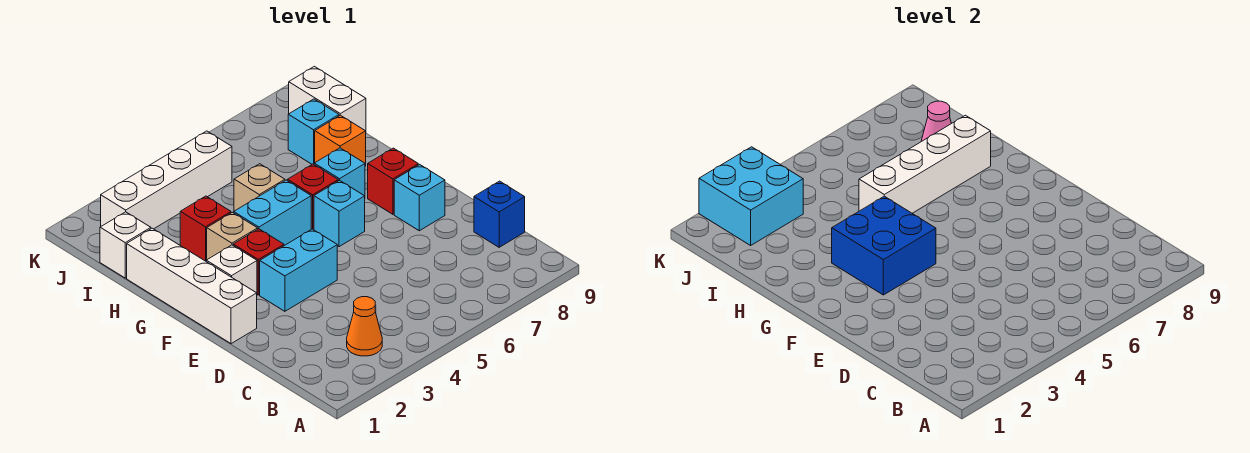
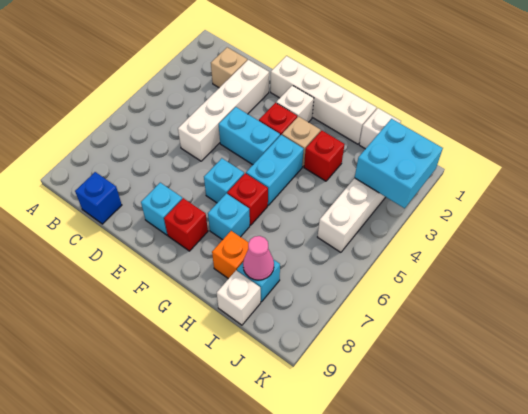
orange cone B3 level 1 -> none
cyan brick E3:E4 level 1 -> cyan brick E4:F4 level 1
blue brick F3:G4 level 2 -> none
tan brick H5 level 1 -> tan brick C2 level 1
white brick H5:H8 level 2 -> white brick D2:D5 level 1
white brick I9:J9 level 1 -> white brick I9 level 1

